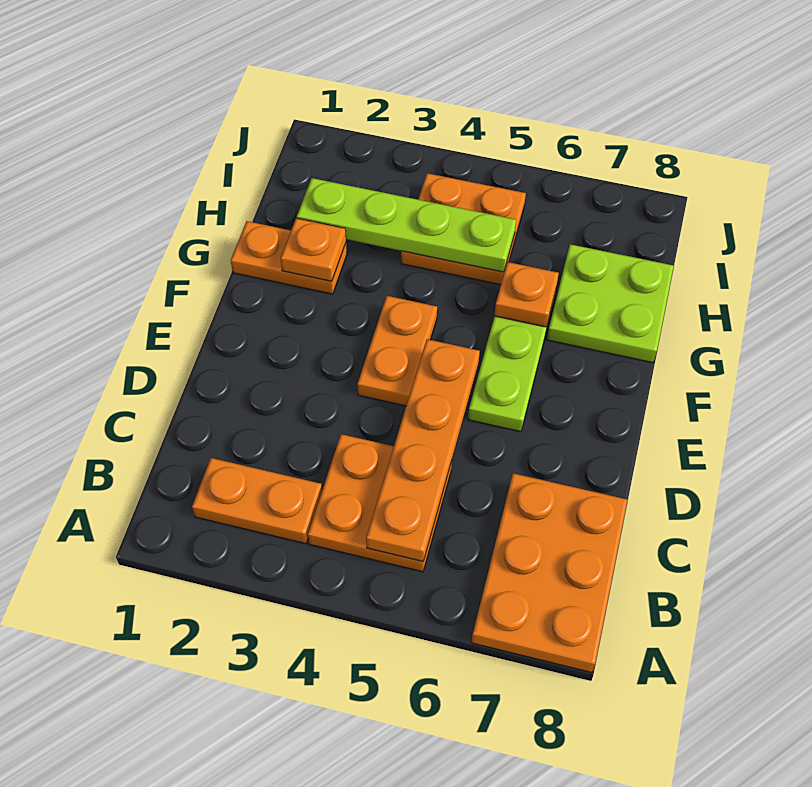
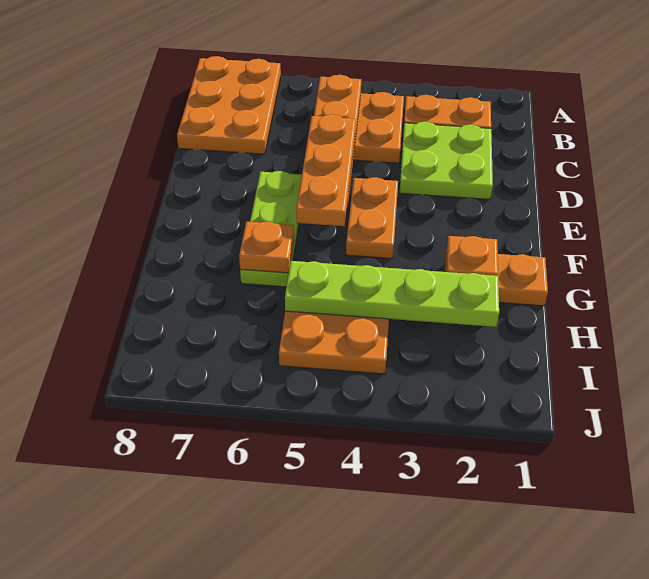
none -> orange plate D5:F5 level 3
lime plate G7:H8 level 1 -> lime plate C2:D3 level 1

